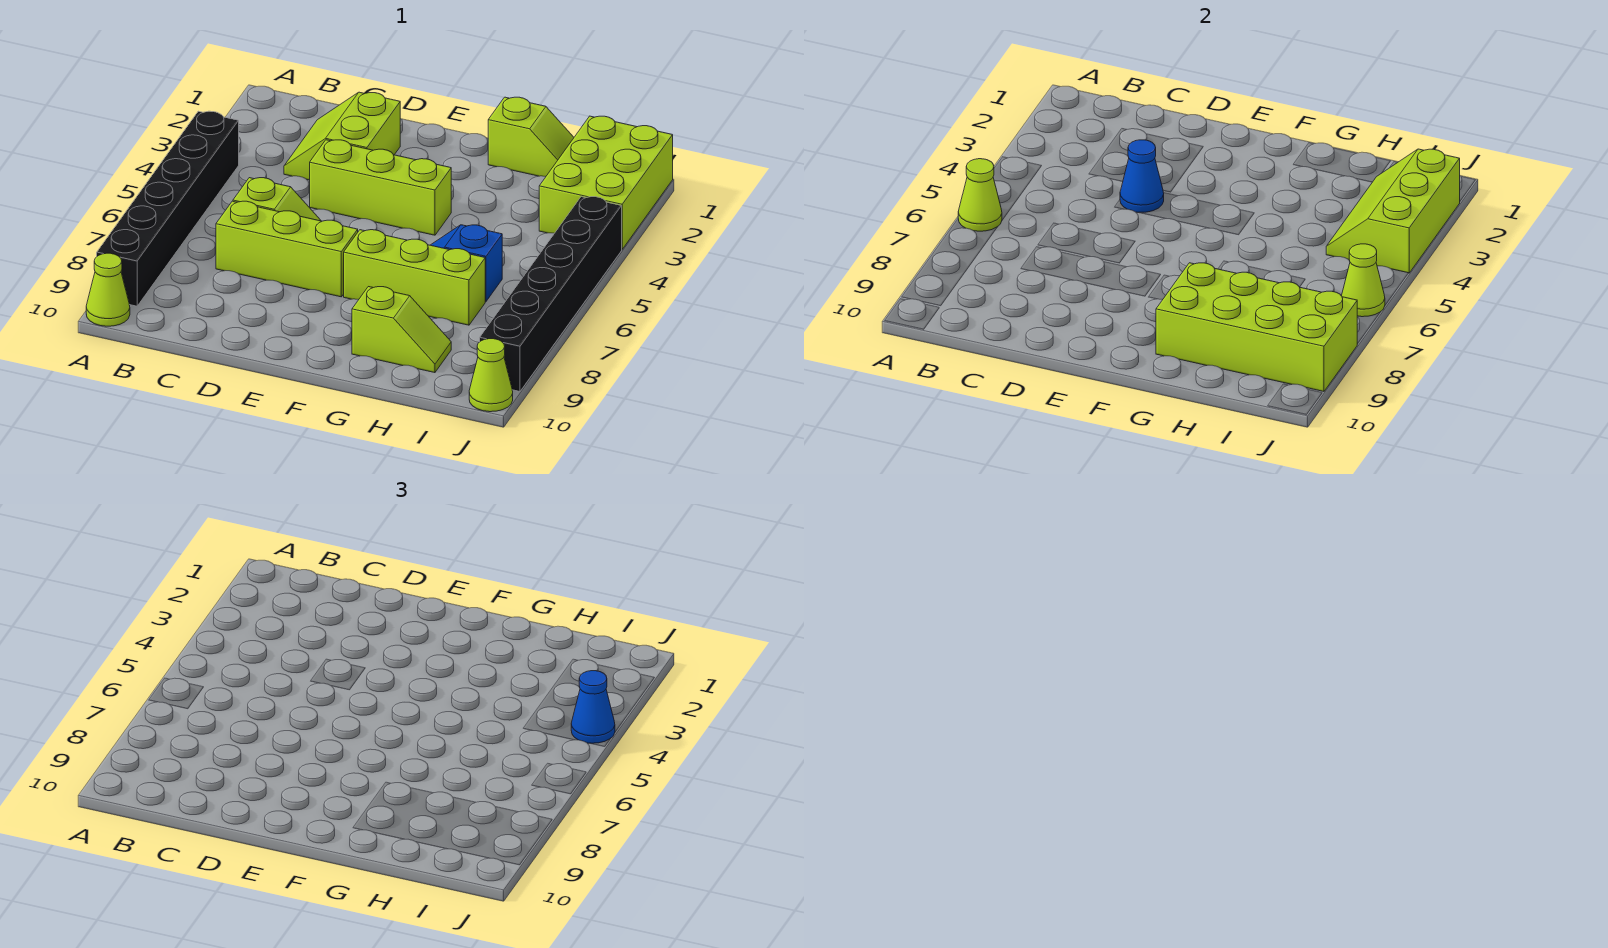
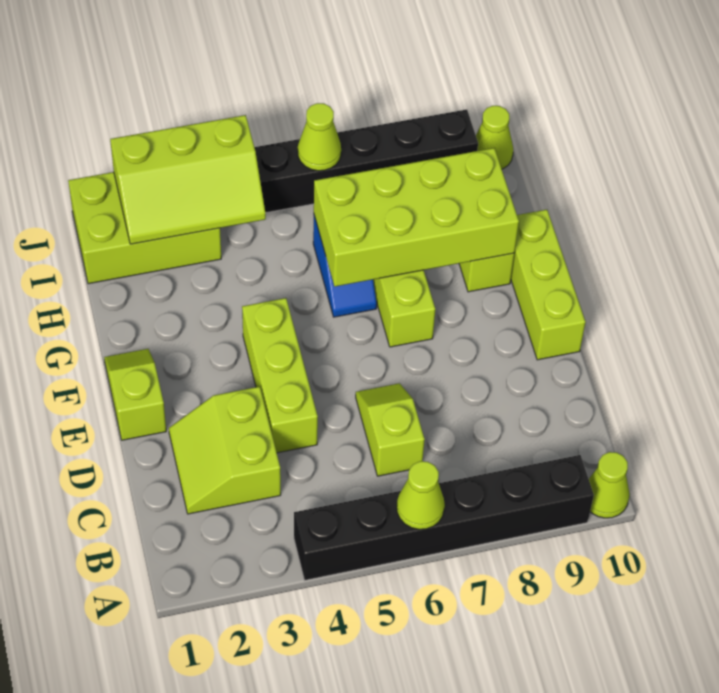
lime slope C2:D3 level 1 top D -> lime slope C2:D3 level 1 top 3
lime brick C7:E7 level 1 -> lime brick E10:G10 level 1
blue cone D4 level 2 -> none
lime slope G1:H1 level 1 top G -> lime slope E1:F1 level 1 top E
lime brick G8:J9 level 2 -> lime brick G6:H9 level 2
blue cone J4 level 3 -> none

